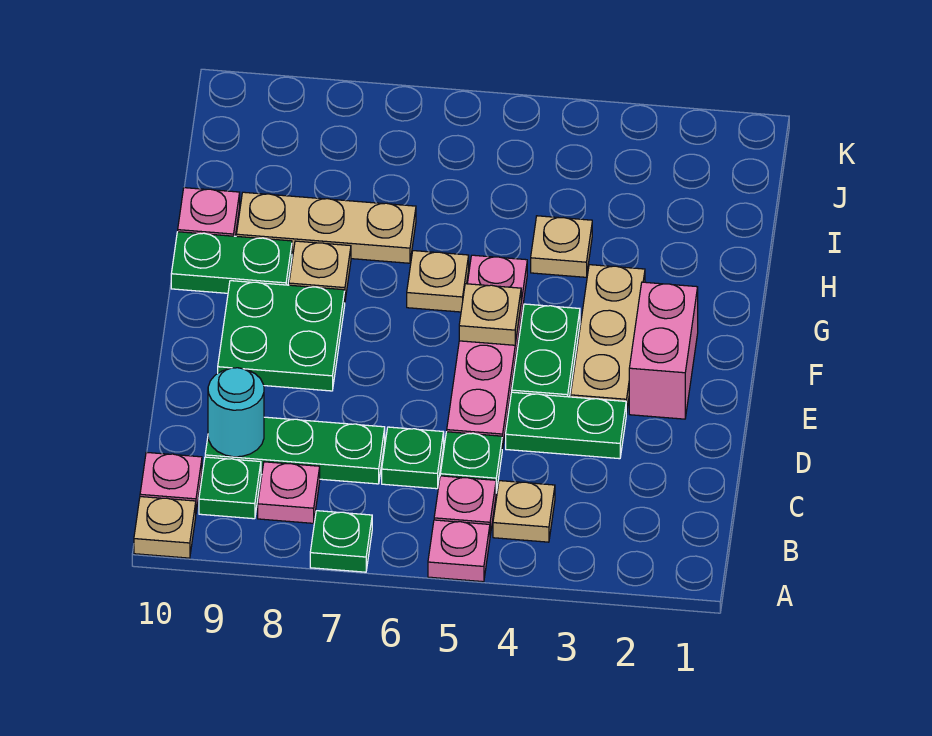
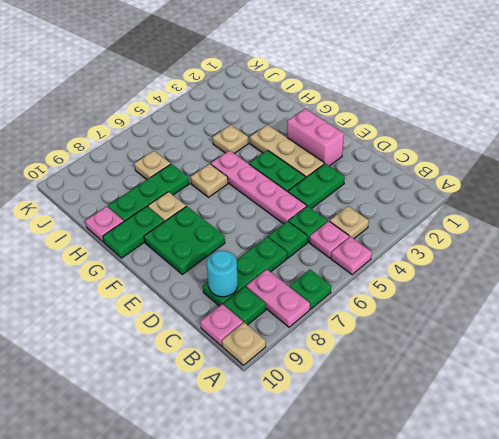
pink plate B8 level 1 -> pink plate A8:B8 level 1
tan plate F5 level 2 -> tan plate I7 level 1
tan plate H7:H9 level 1 -> green plate H7:H9 level 1

